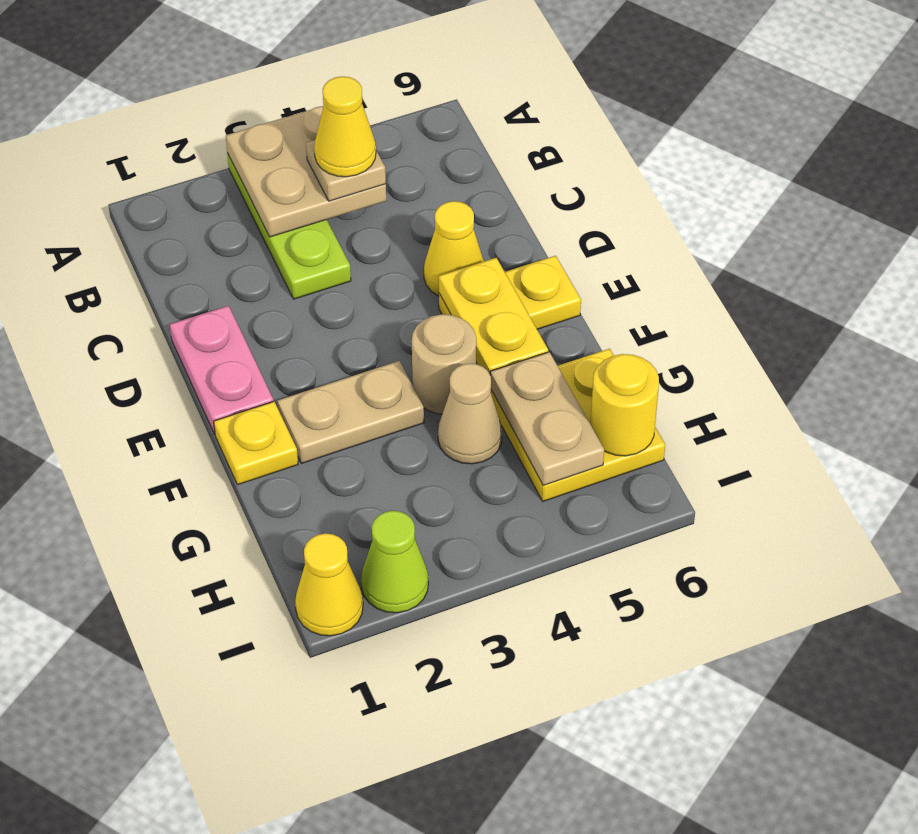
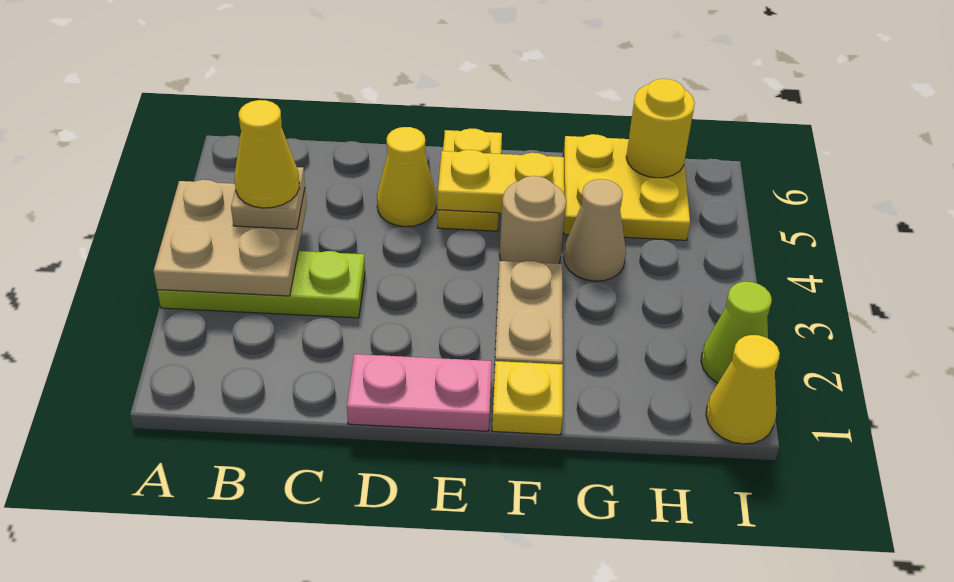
tan plate G5:H5 level 2 -> none

